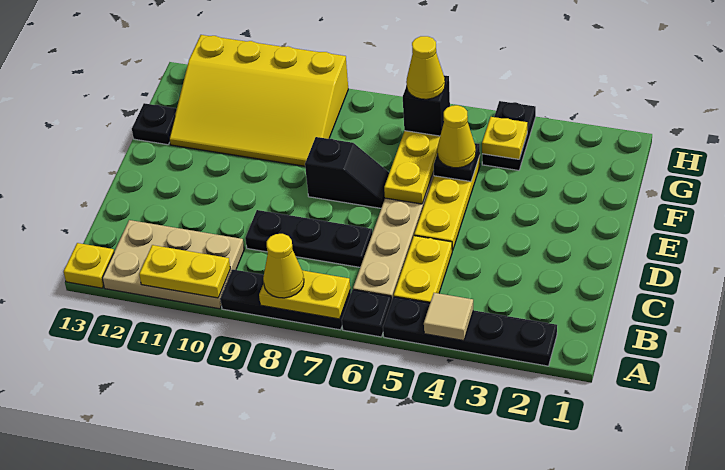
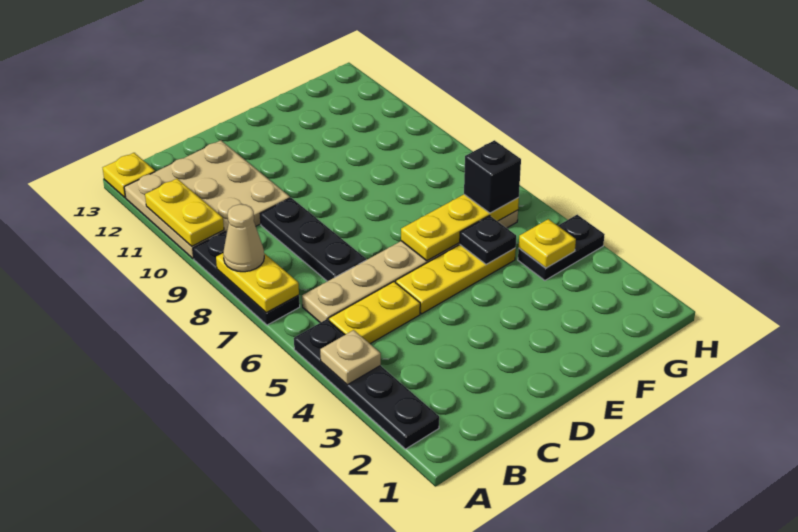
tan tile A4 level 2 -> tan plate A4 level 2
black plate A6 level 1 -> none
yellow cone A8 level 3 -> tan cone A8 level 3
tan plate A10:B12 level 1 -> tan plate A10:C12 level 1
black slope E7:E8 level 1 top 8 -> none
yellow cone F5 level 3 -> none
yellow slope F9:H12 level 1 top H -> none
black plate F13 level 1 -> none
yellow cone G6 level 4 -> none

